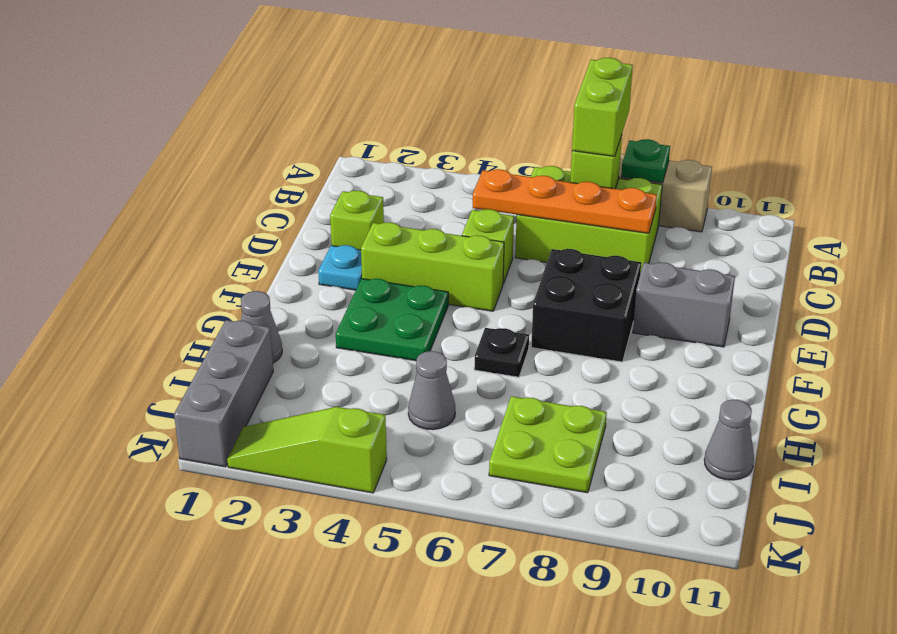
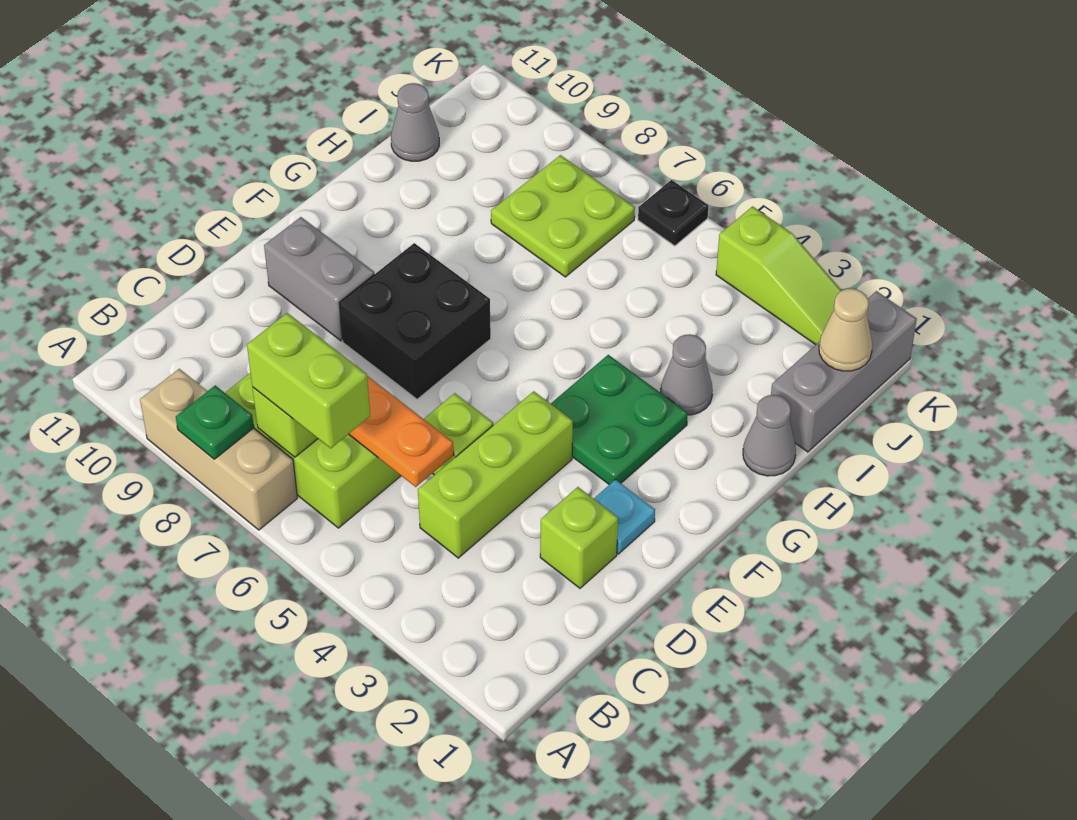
lime brick A7:B7 level 3 -> lime brick B6:B7 level 3
lime brick E3:E5 level 1 -> lime brick C4:E4 level 1
black plate G6 level 1 -> black plate K6 level 1
grey cone I5 level 1 -> grey cone H3 level 1
none -> tan cone J1 level 2

